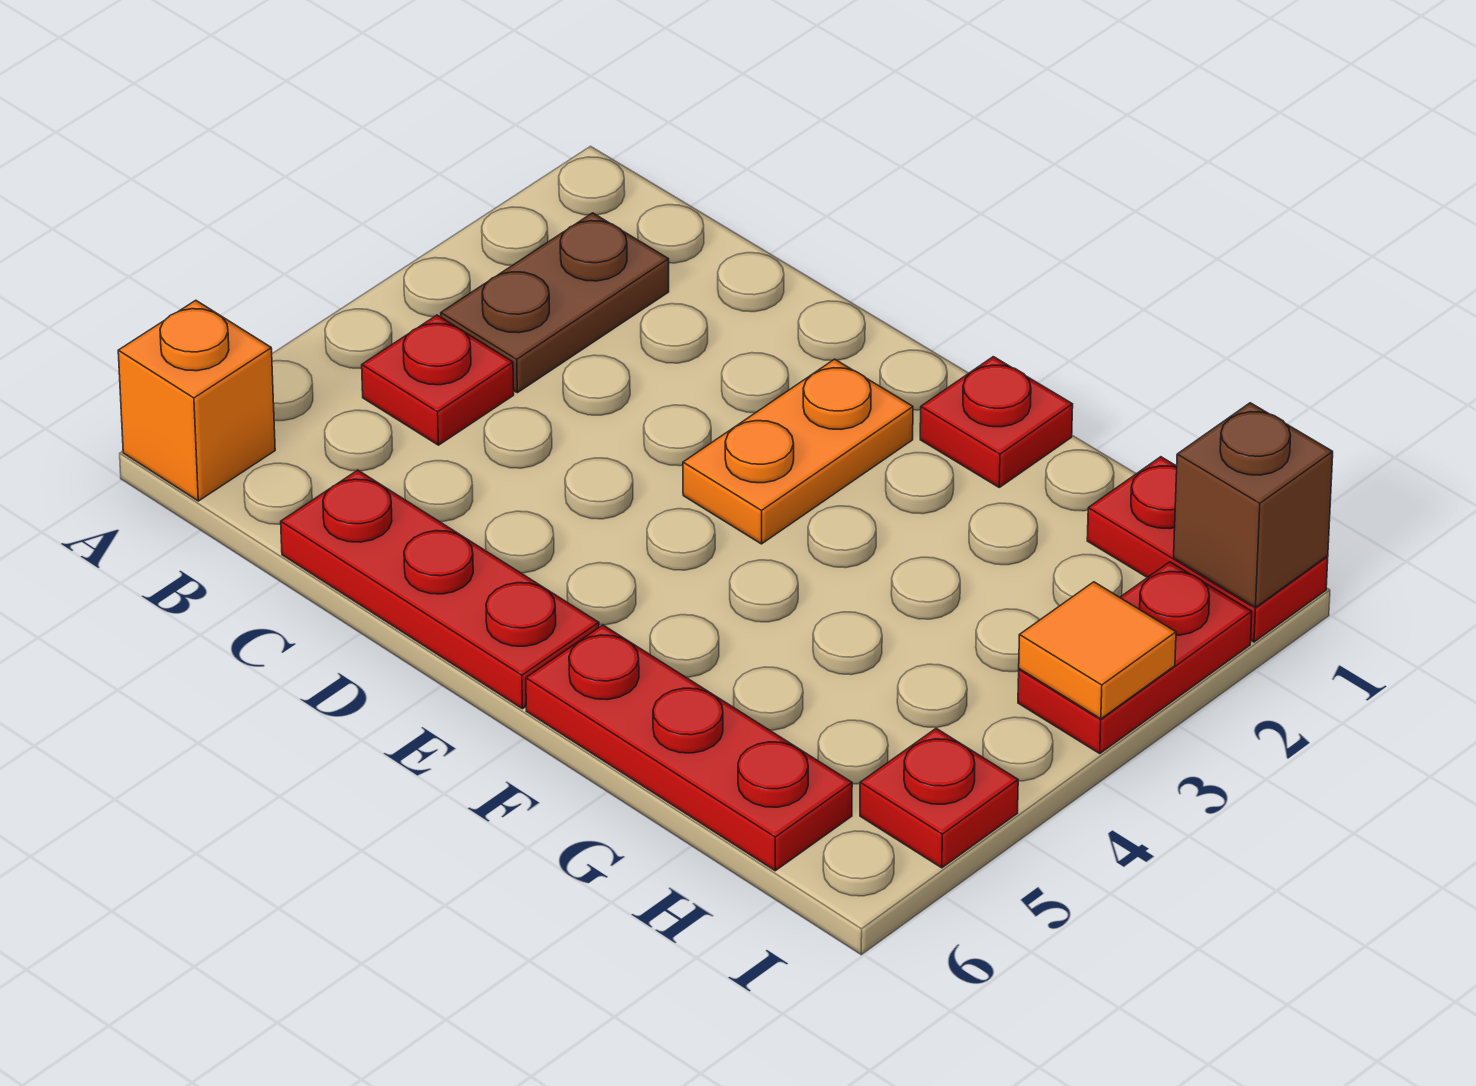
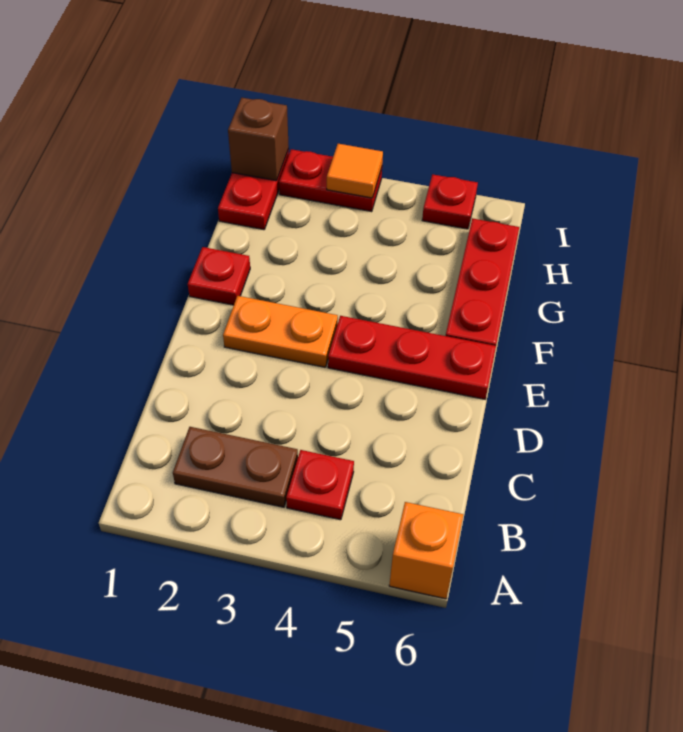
red plate C6:E6 level 1 -> red plate E4:E6 level 1

